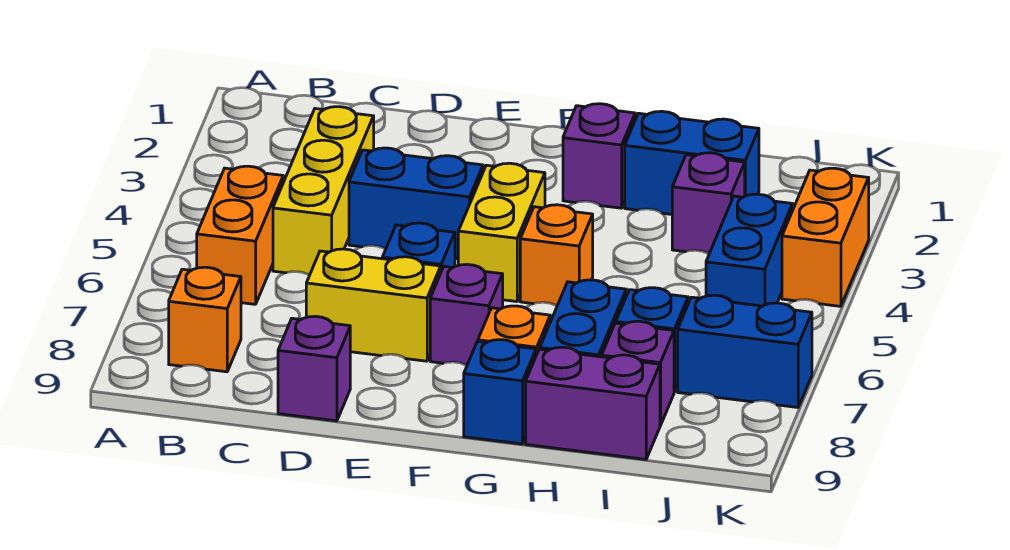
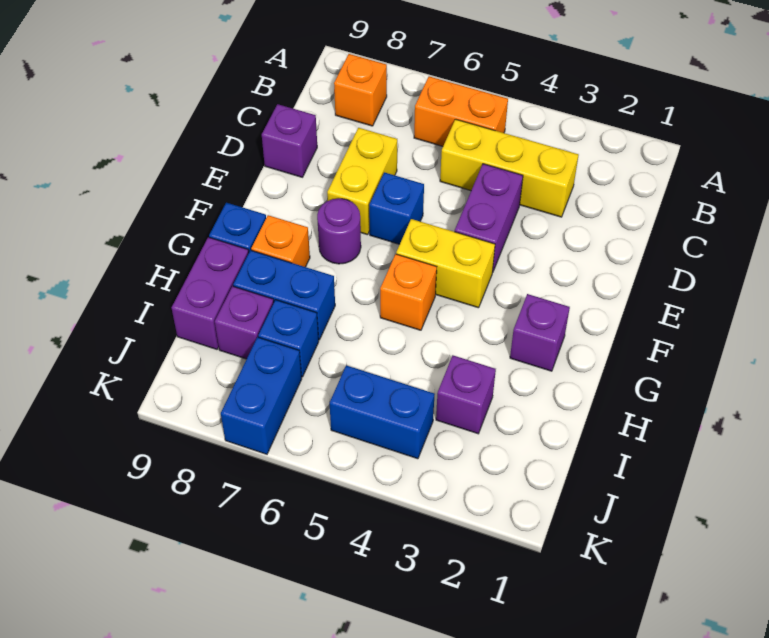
blue brick D4:E4 level 1 -> purple brick D4:E4 level 1
purple brick F7 level 1 -> purple round brick F7 level 1
blue brick H2:I2 level 1 -> none
orange brick K3:K4 level 1 -> none

